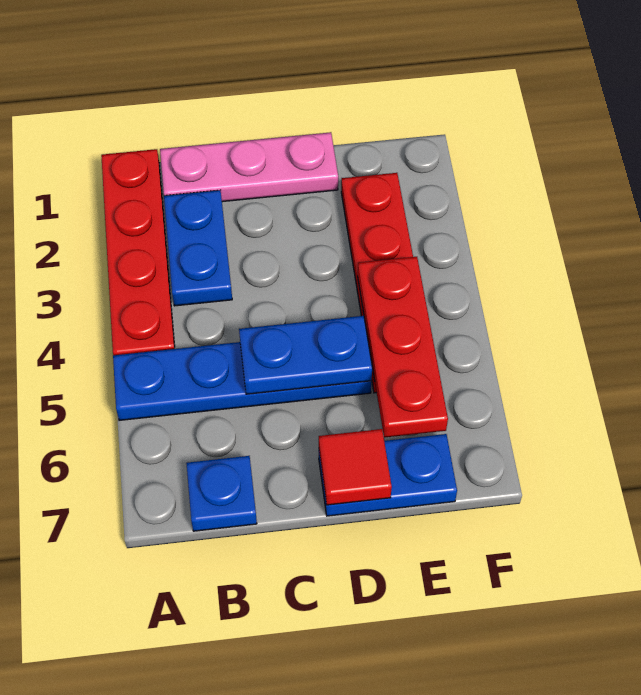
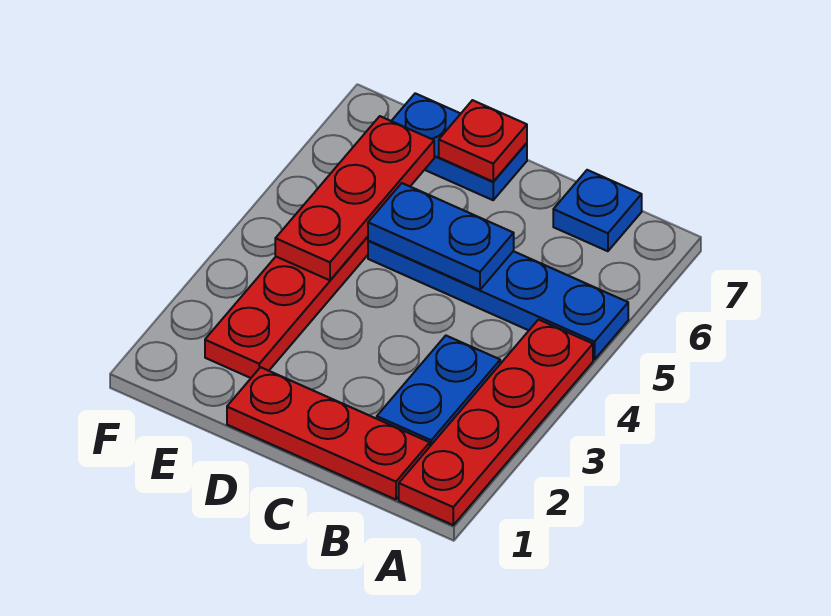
pink plate B1:D1 level 1 -> red plate B1:D1 level 1
red tile D7 level 2 -> red plate D7 level 2

